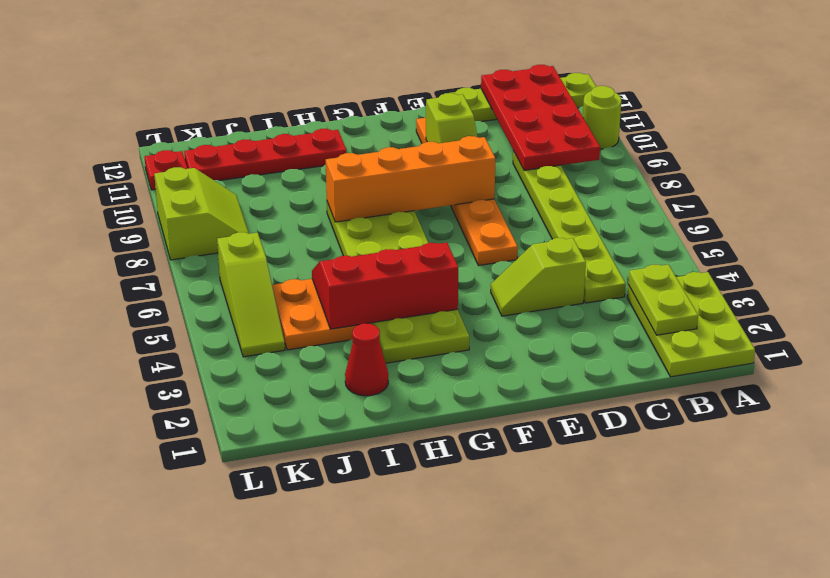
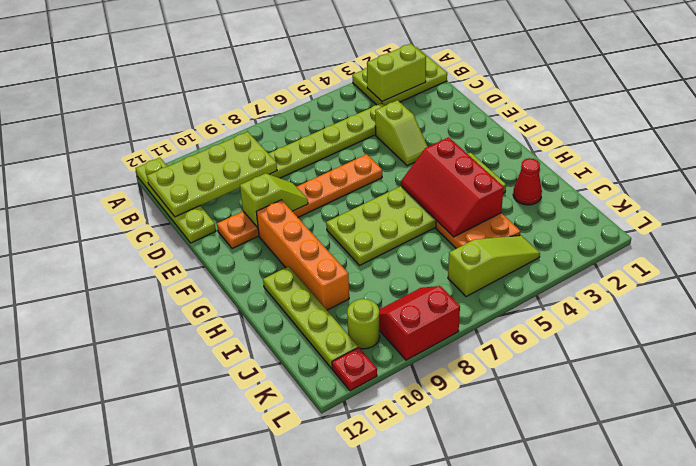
lime round brick A10 level 1 -> lime round brick K10 level 1
lime plate B2:B3 level 2 -> lime brick B2:B3 level 2
red plate B9:C12 level 2 -> lime plate B9:C12 level 2
orange brick E8:H8 level 2 -> orange brick F10:I10 level 1
red plate H11:K11 level 1 -> lime plate H11:K11 level 1
lime slope K8:L9 level 1 top L -> red slope K8:L9 level 1 top L

